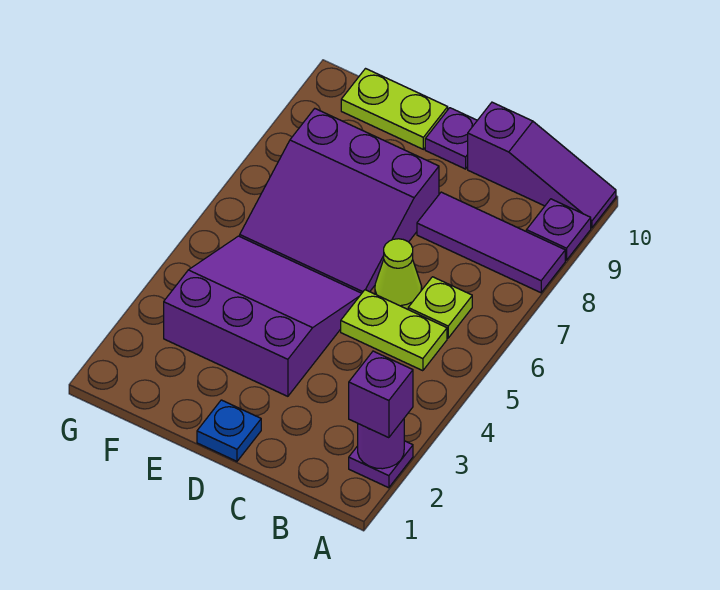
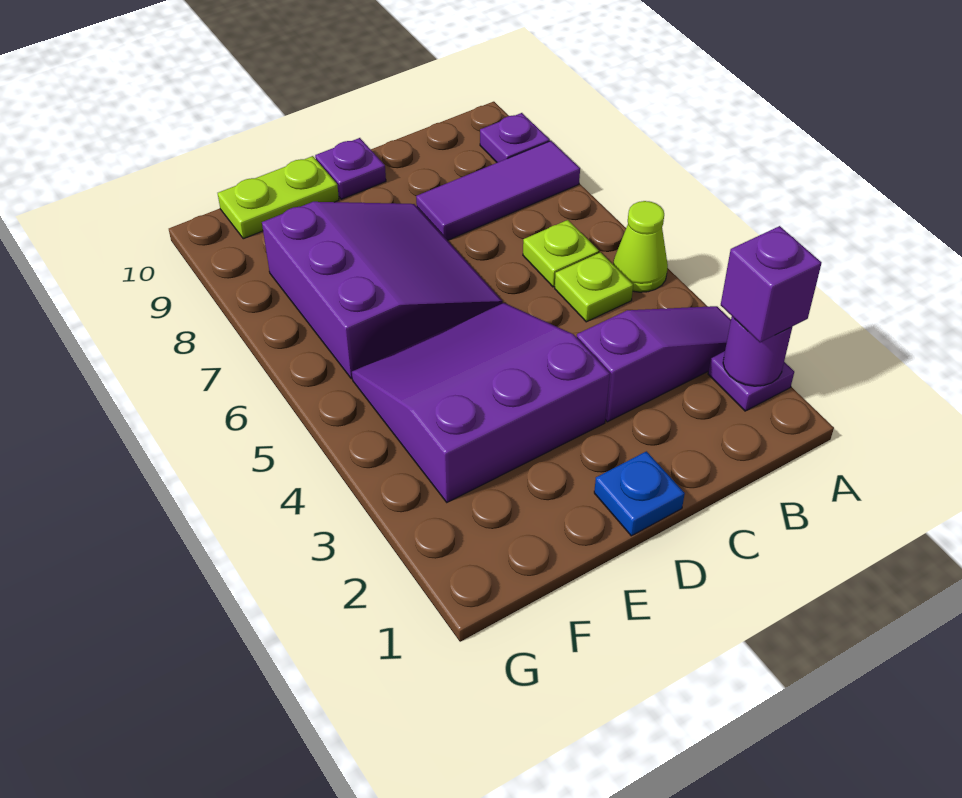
purple slope A10:C10 level 1 top C -> purple slope A3:C3 level 1 top C
lime plate B5:C5 level 1 -> lime plate B5 level 1
lime cone C6 level 1 -> lime cone A5 level 1
purple slope D6:F8 level 1 top 8 -> purple slope D6:F8 level 1 top F

